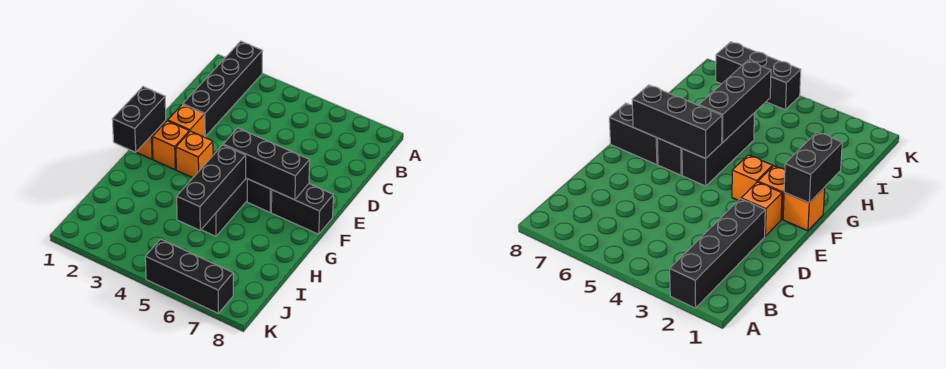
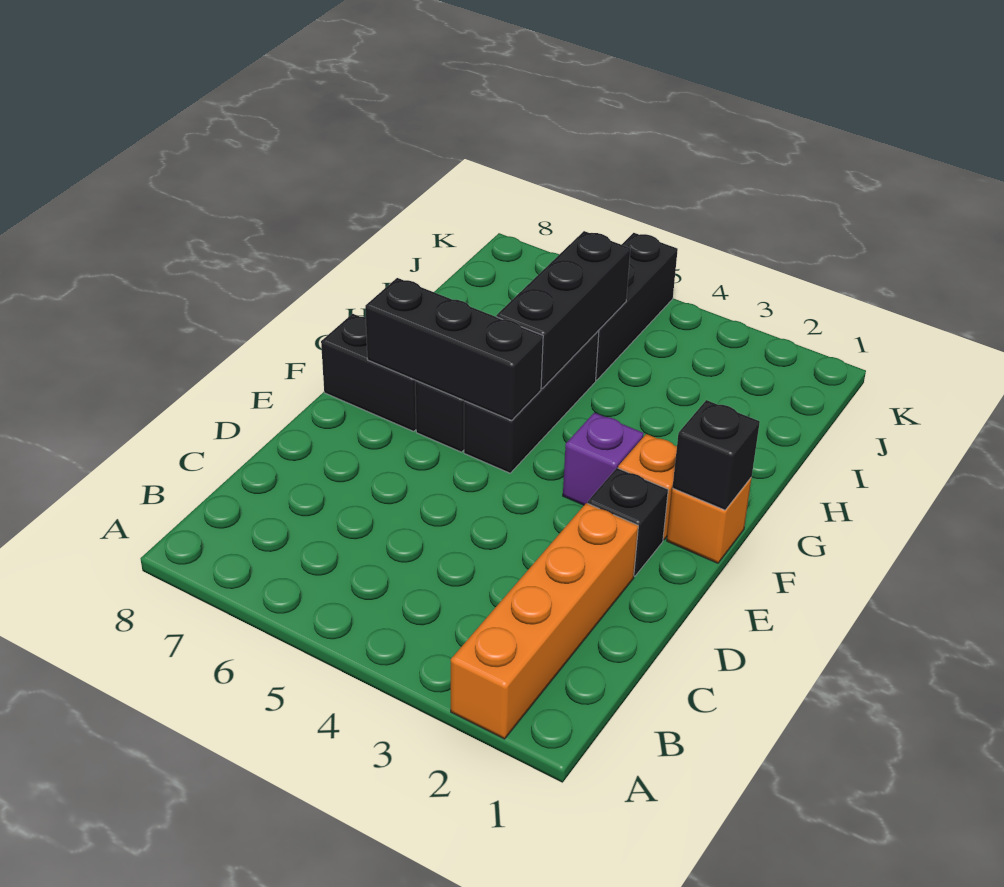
black brick A2:D2 level 1 -> orange brick A2:D2 level 1
orange brick E2 level 1 -> black brick E2 level 1
black brick F1:G1 level 2 -> black brick F1 level 2
orange brick F3 level 1 -> purple brick F3 level 1
black brick K5:K7 level 1 -> black brick I5:K5 level 1

